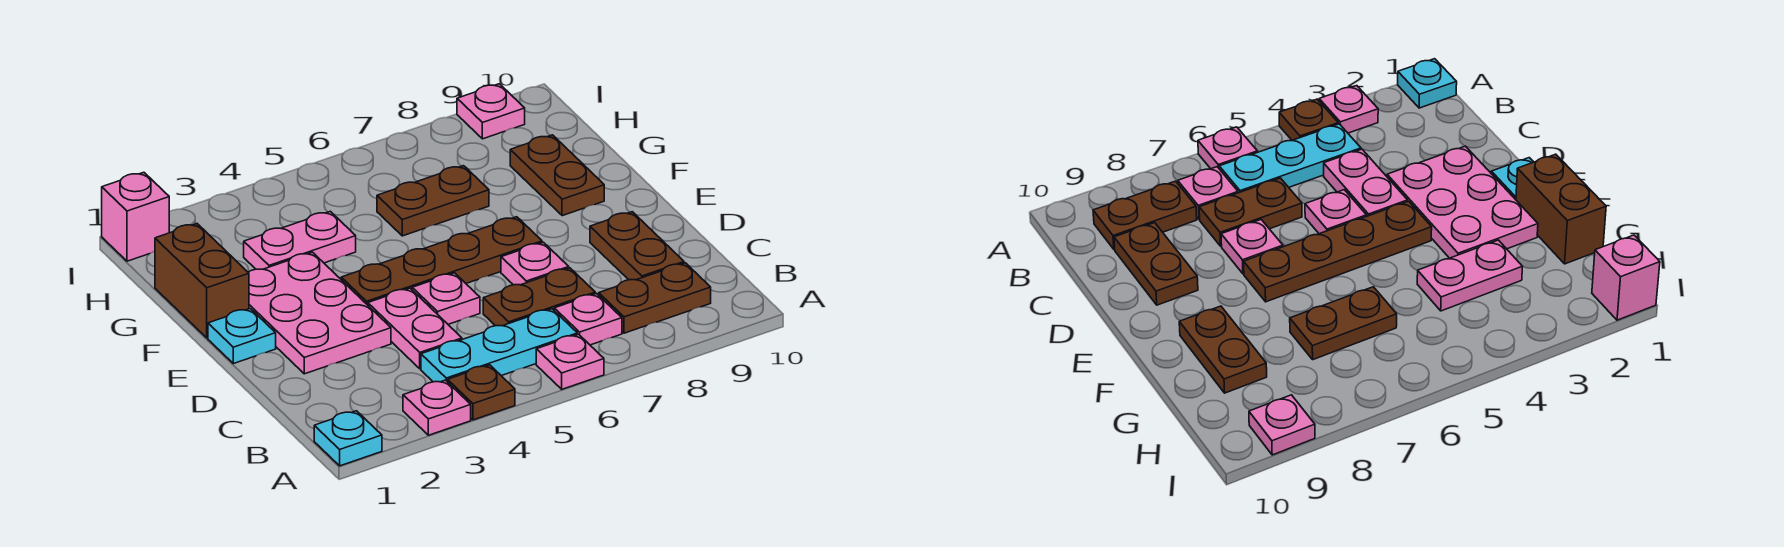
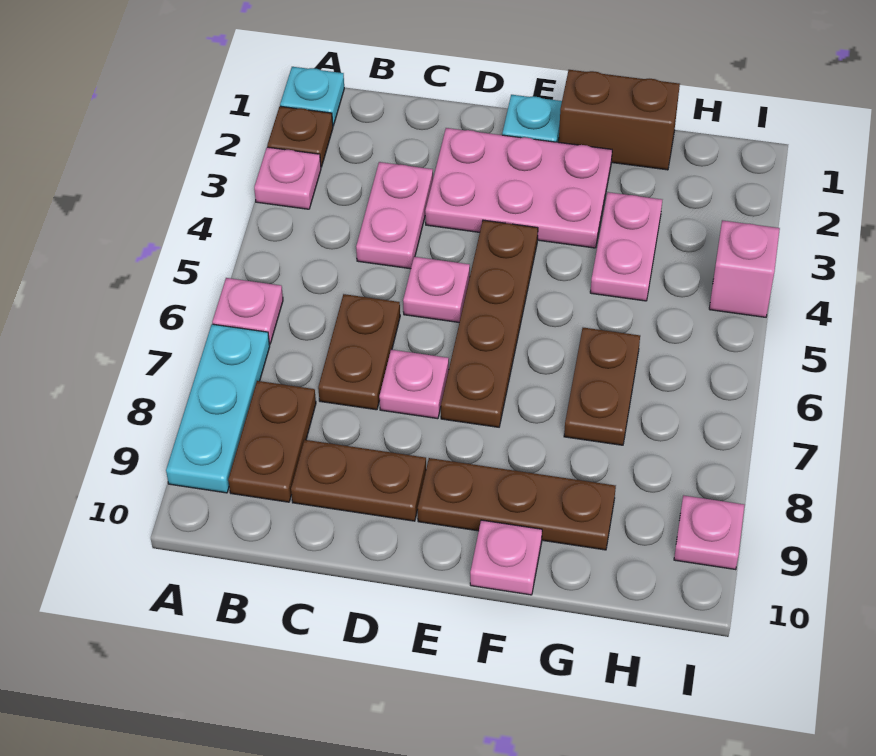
brown plate A4 level 1 -> brown plate A2 level 1
cyan plate B4:B6 level 1 -> cyan plate A7:A9 level 1
pink plate B7 level 1 -> pink plate F10 level 1
pink plate C4:D4 level 1 -> pink plate C3:C4 level 1
brown plate F9:G9 level 1 -> brown plate E9:G9 level 1
pink brick I1 level 1 -> pink brick I4 level 1

